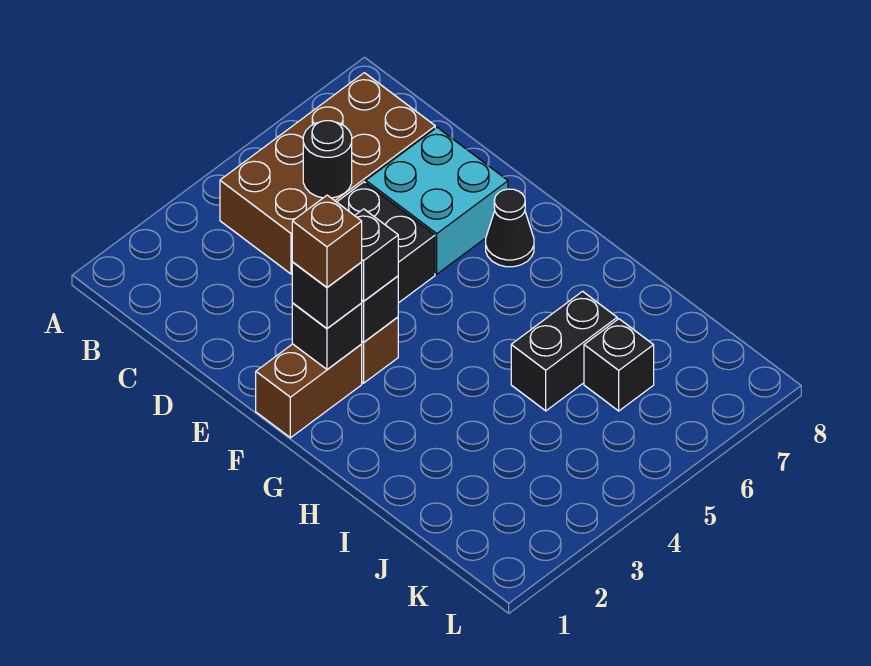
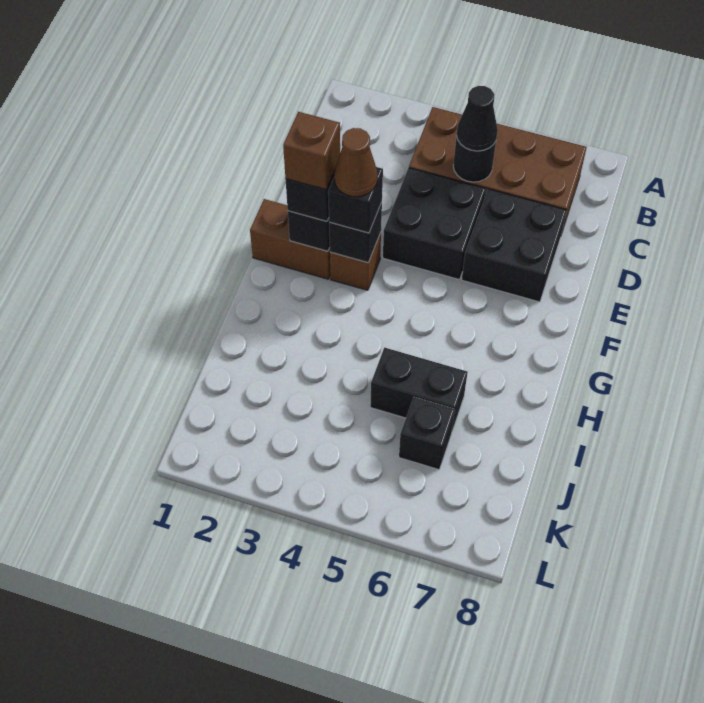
cyan brick D6:E7 level 1 -> black brick D6:E7 level 1
none -> brown cone F3 level 4
black cone F7 level 1 -> black cone C5 level 3

